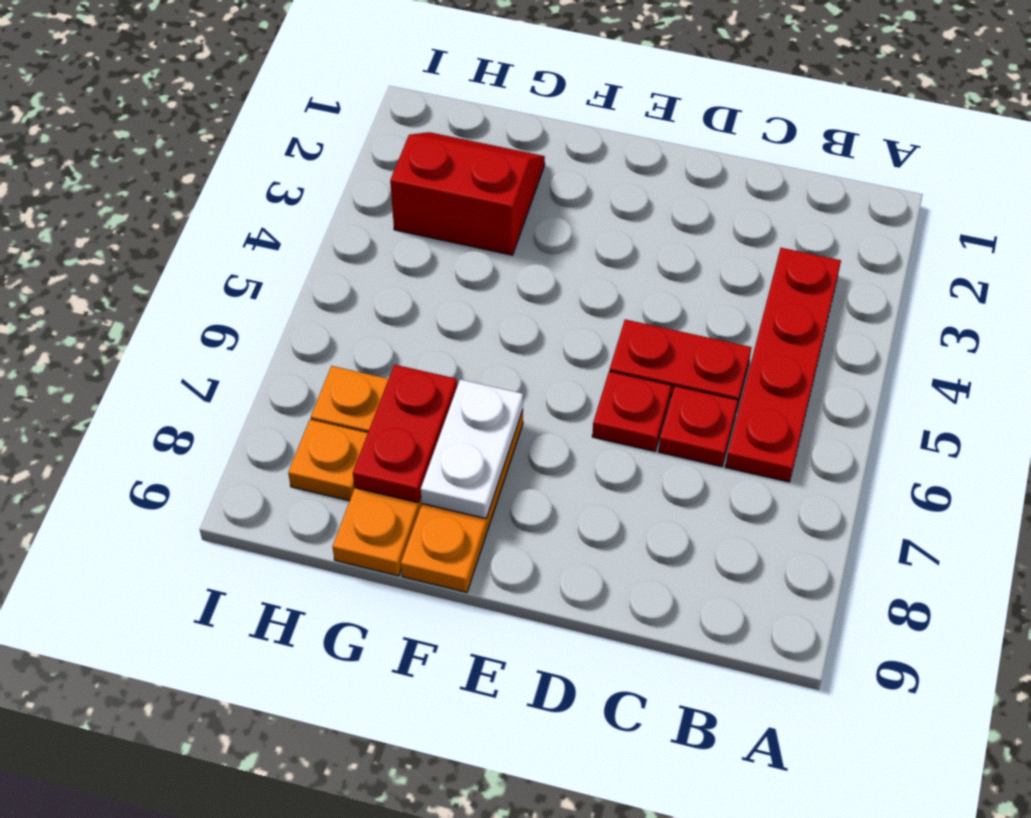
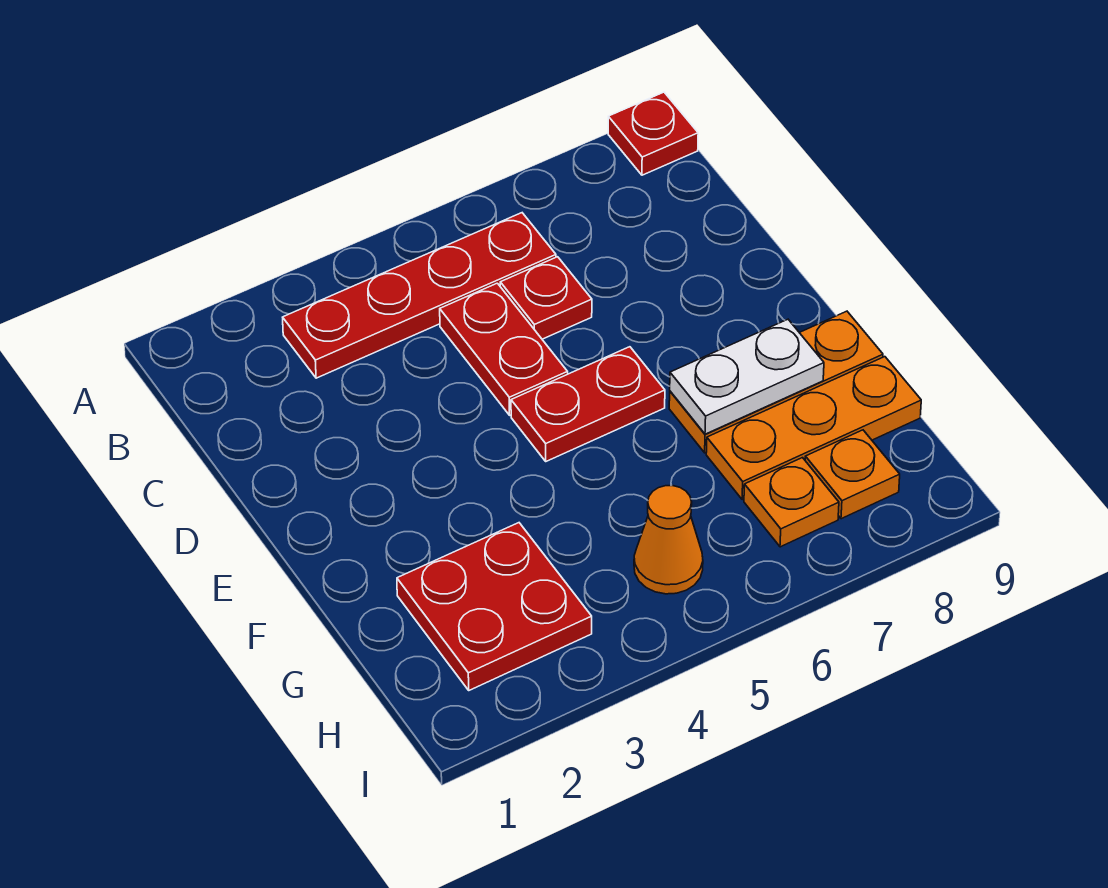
red plate D6 level 1 -> red plate A9 level 1
red slope G2:H3 level 1 top 3 -> red plate G2:H3 level 1
red plate G7:G8 level 2 -> red plate E5:E6 level 1
none -> orange cone H5 level 1

